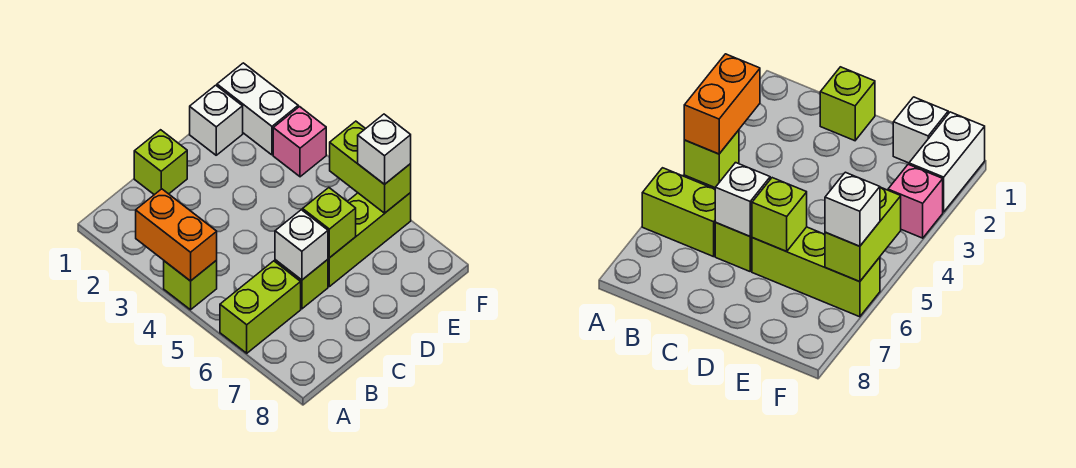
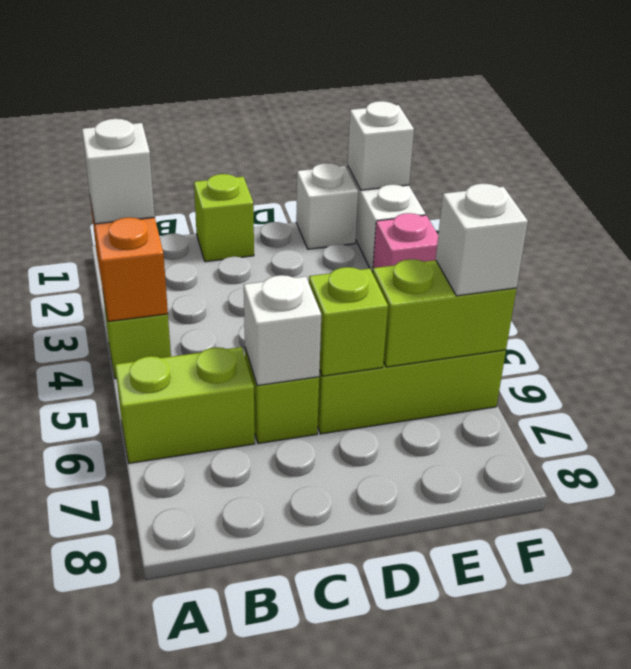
none -> white brick A3 level 3
none -> white brick F1 level 2
lime brick F5:F6 level 2 -> lime brick E6:F6 level 2

